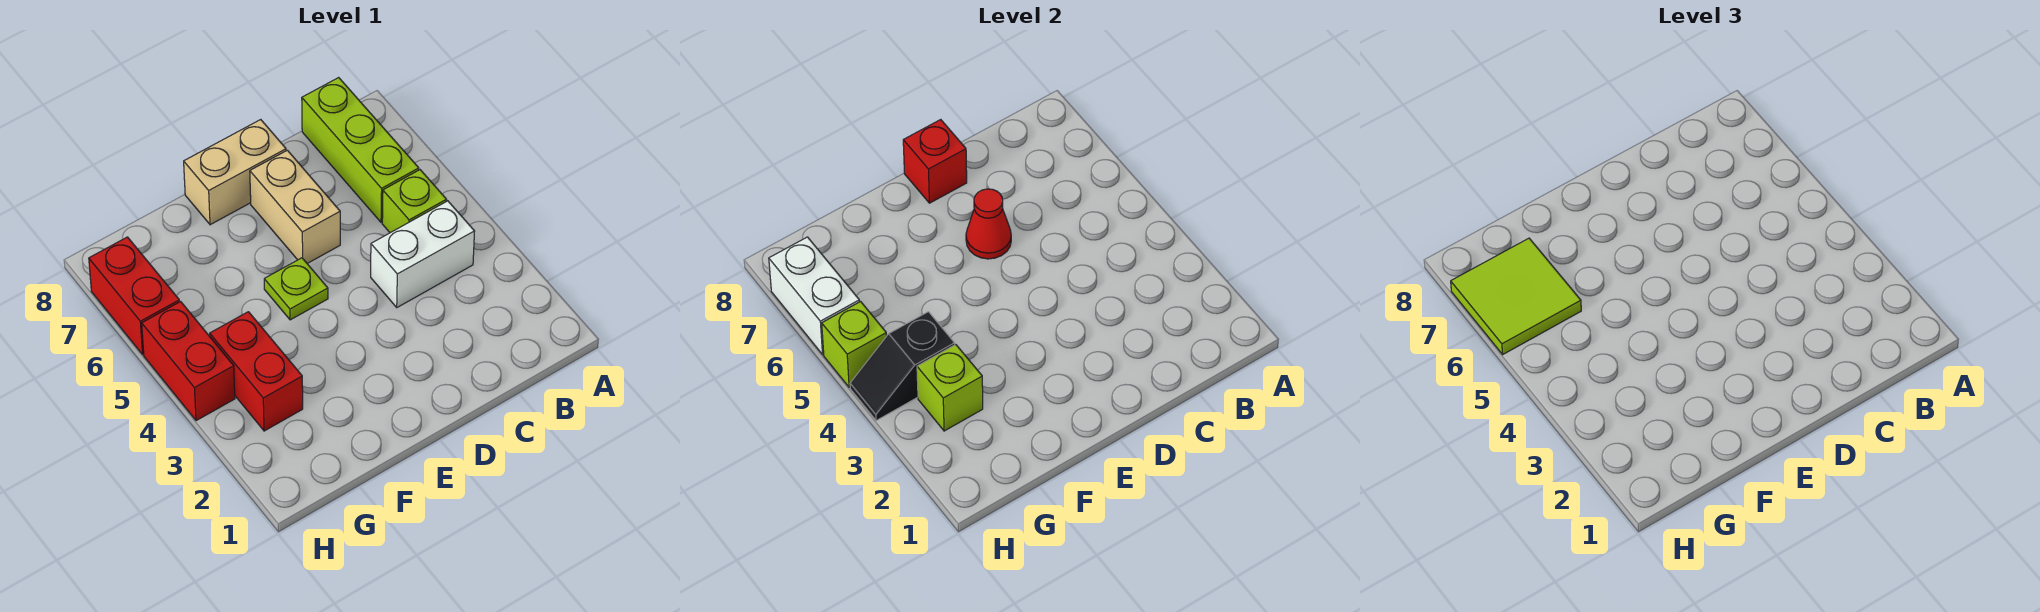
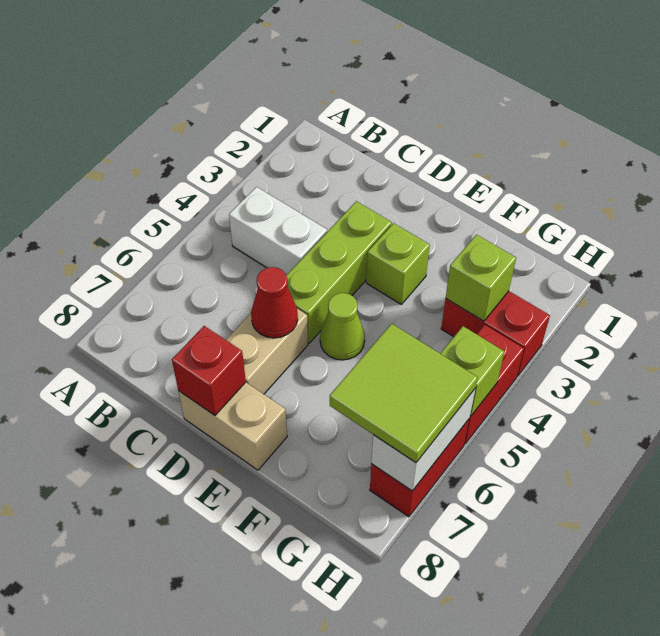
lime brick B5 level 1 -> lime brick E3 level 1
lime brick B6:B8 level 1 -> lime brick D3:D5 level 1
lime plate E5 level 1 -> lime cone E5 level 1
red brick G3:G4 level 1 -> red brick G3:H3 level 1
black slope G4:H4 level 2 top G -> none

